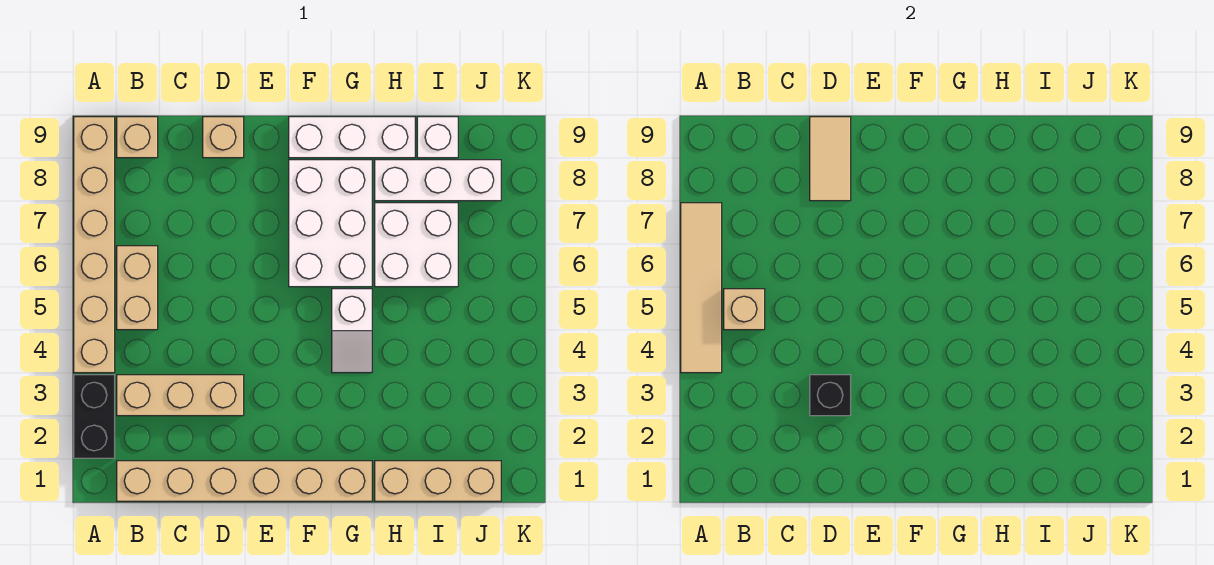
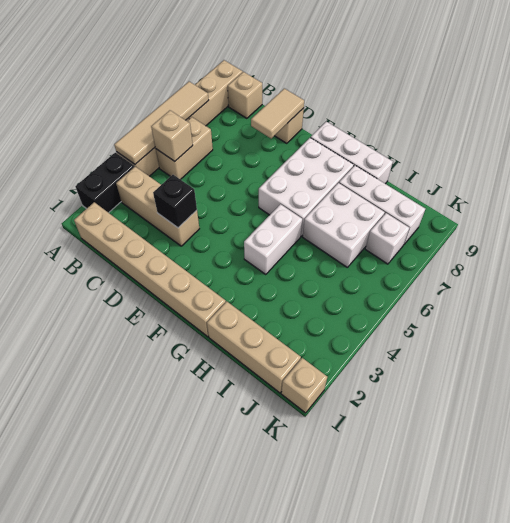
white slope G4:G5 level 1 top 5 -> white brick G4:G5 level 1
white brick I9 level 1 -> white brick J7 level 1
none -> tan brick K1 level 1

